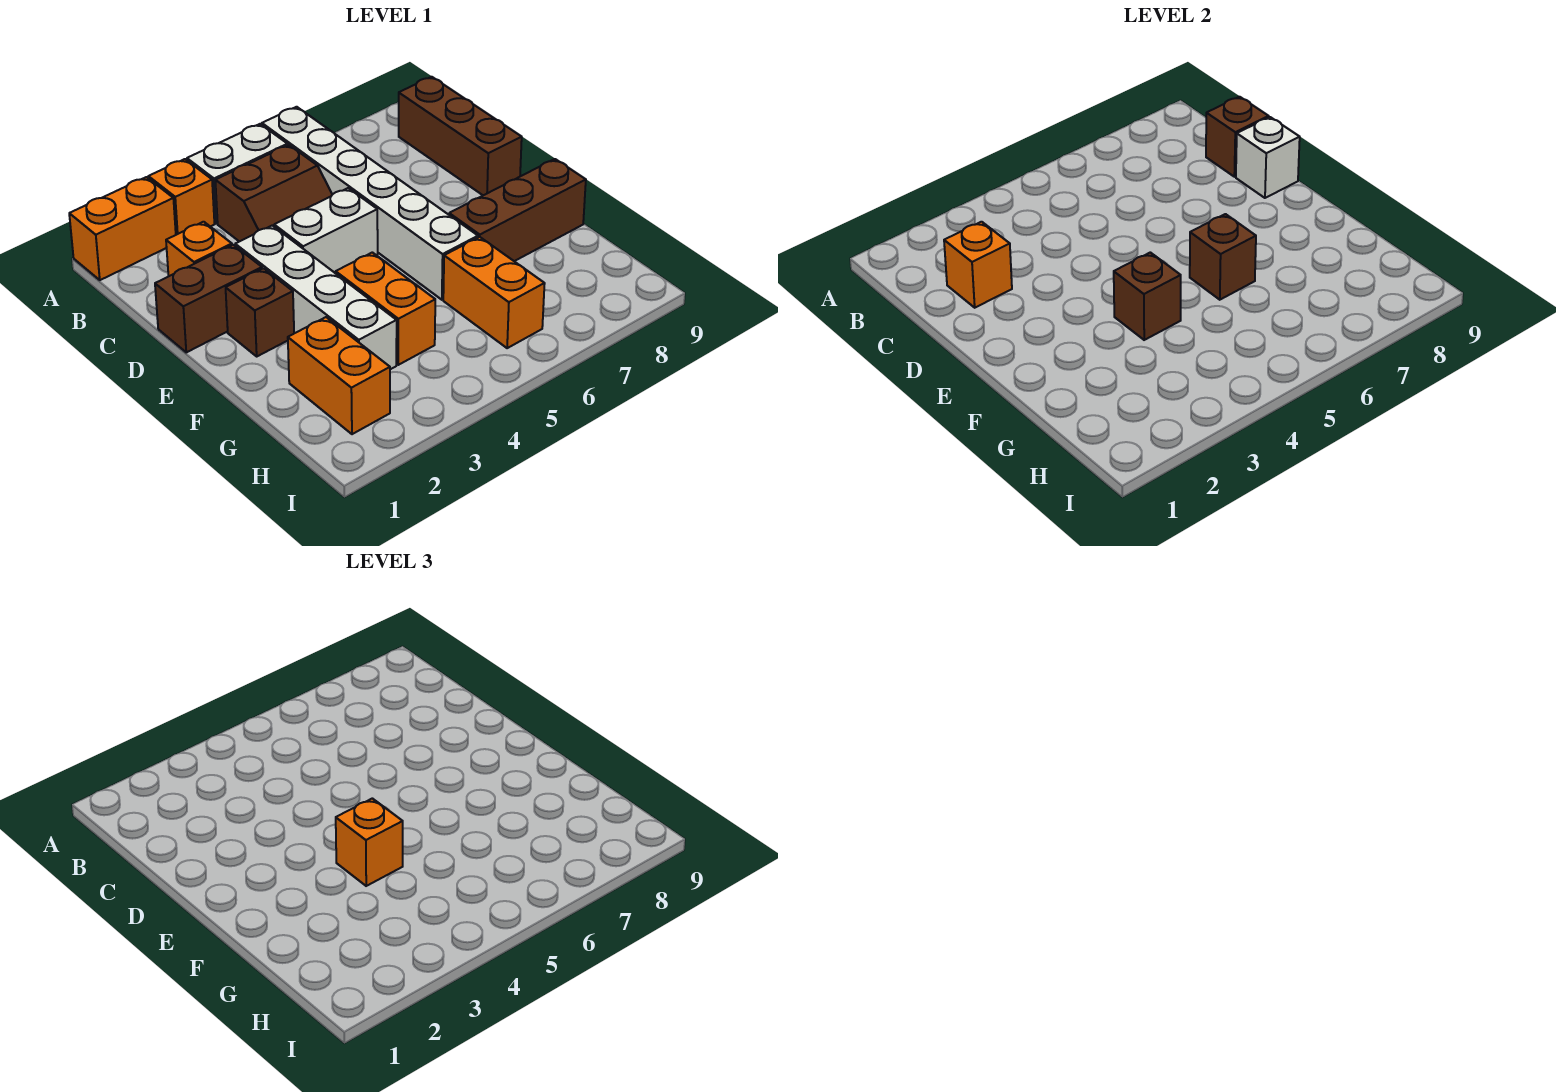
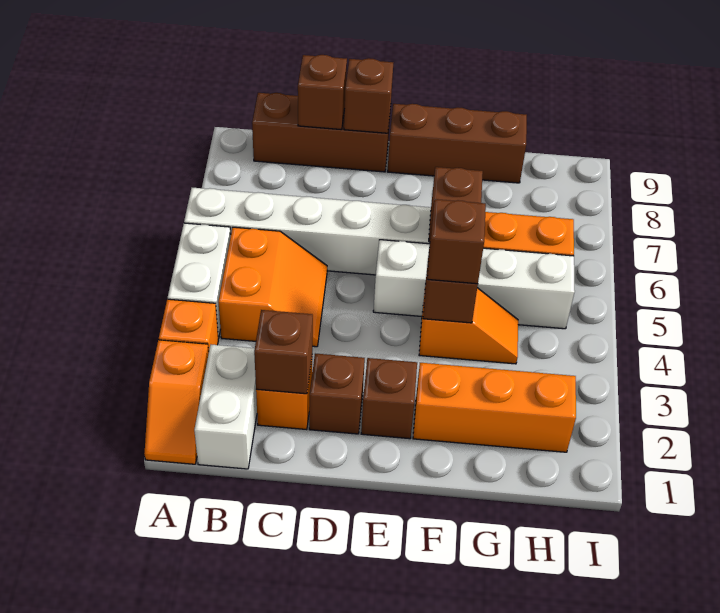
orange brick A1:A2 level 1 -> orange slope A1:A2 level 1 top 2
brown slope B4:C5 level 1 top B -> orange slope B4:C5 level 1 top B
orange brick C2 level 2 -> brown brick C2 level 2
brown brick D1:D2 level 1 -> brown brick D2 level 1
white brick D3:G3 level 1 -> white brick E5:H5 level 1
white brick D4:D5 level 1 -> white brick B1:B2 level 1
white brick D9 level 2 -> brown brick D9 level 2
orange brick F4:G4 level 1 -> orange slope F4:G4 level 1 top F
orange brick F4 level 3 -> brown brick F4 level 3
brown brick F7:F9 level 1 -> brown brick E9:G9 level 1
orange brick G2:H2 level 1 -> orange brick F2:H2 level 1

